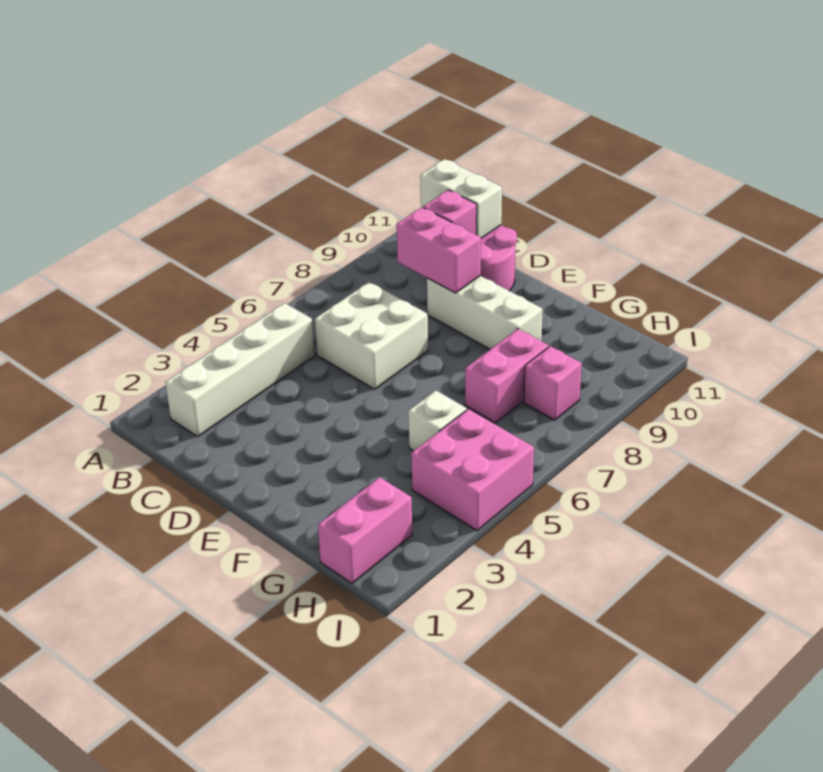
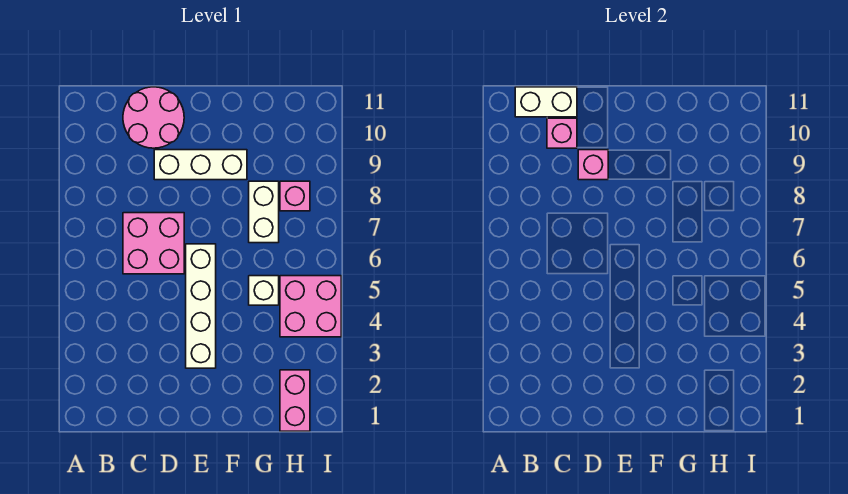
white brick B2:B5 level 1 -> white brick E3:E6 level 1
white brick C6:D7 level 1 -> pink brick C6:D7 level 1
pink brick C9:D9 level 2 -> pink brick D9 level 2
pink brick G7:G8 level 1 -> white brick G7:G8 level 1

